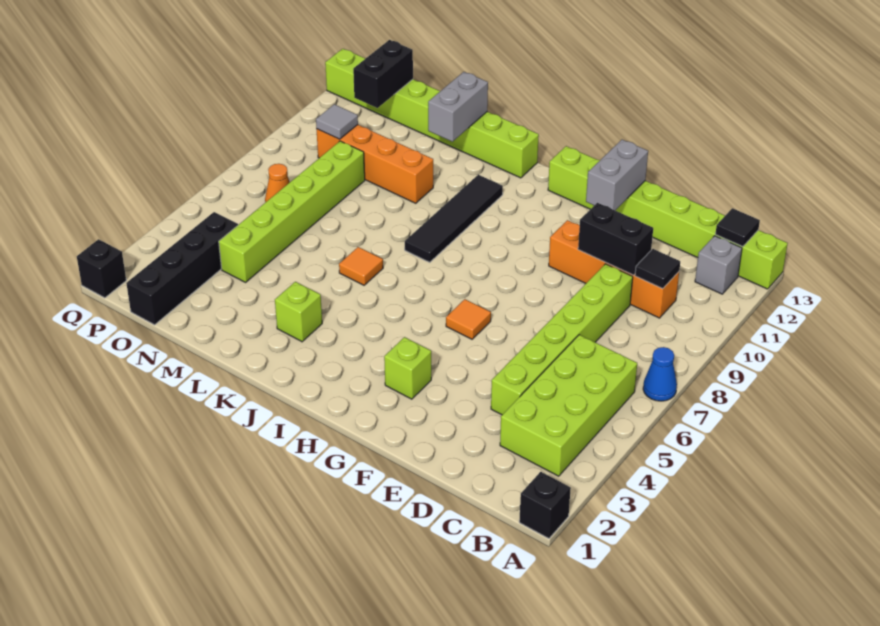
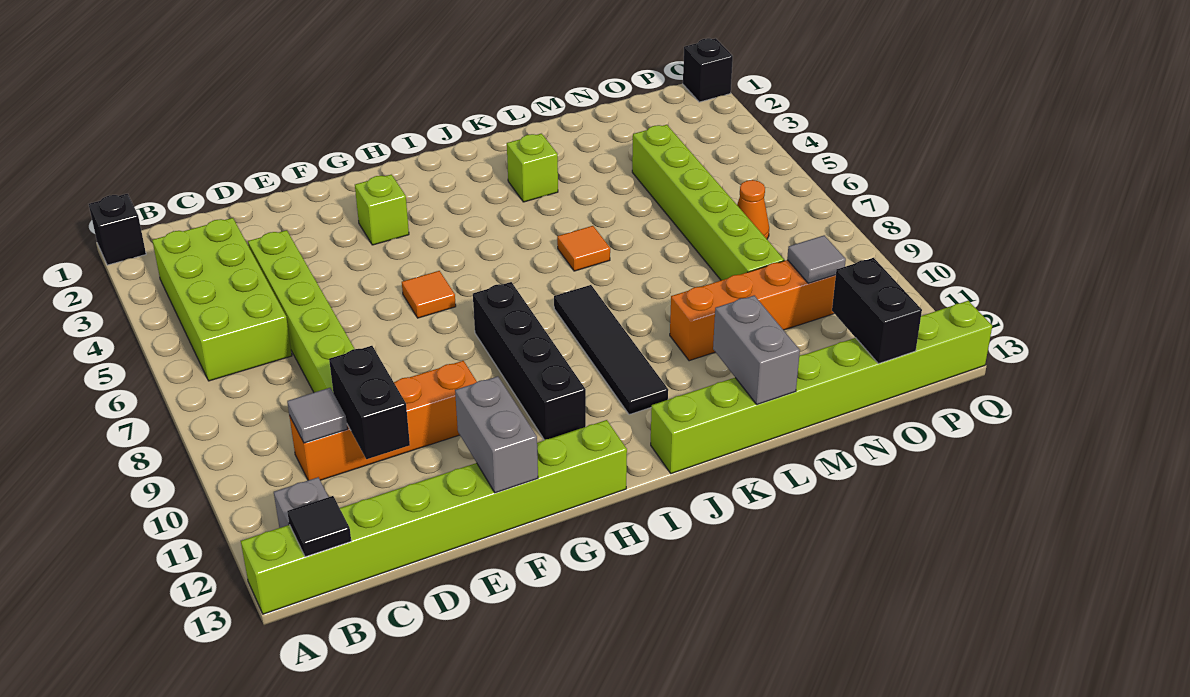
blue cone A7 level 1 -> none
black tile C10 level 2 -> grey tile C10 level 2
black brick D10:E10 level 2 -> black brick D10:D11 level 2
black brick O1:O4 level 1 -> black brick H8:H11 level 1

